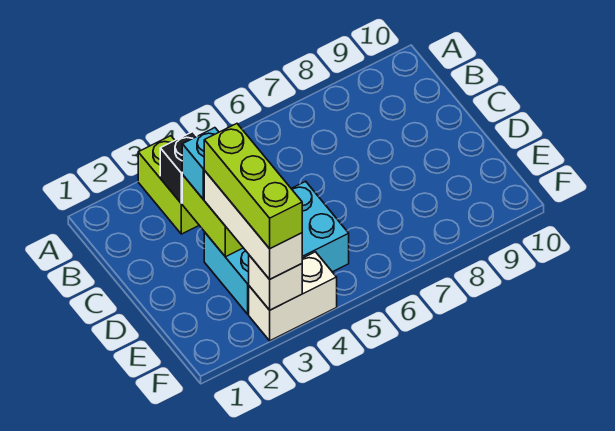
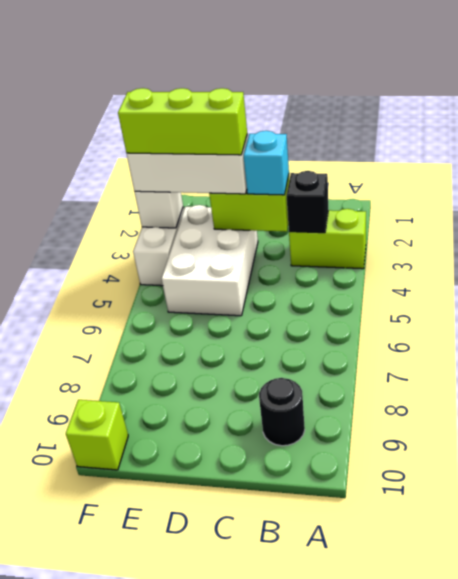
none -> black round brick B9 level 1
cyan brick D3:E5 level 1 -> white brick D3:E5 level 1
none -> lime brick F10 level 1

